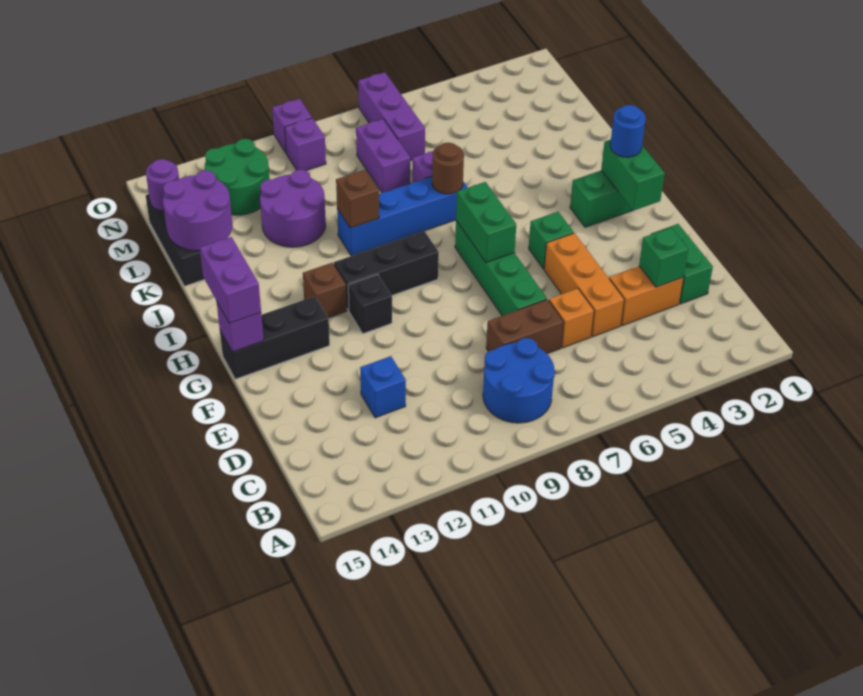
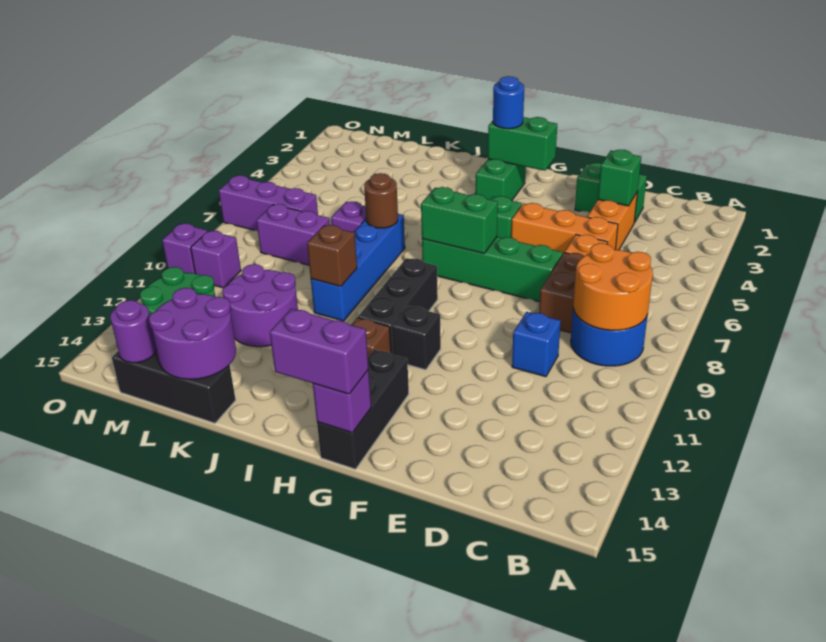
none -> orange round brick B8:C9 level 2
blue brick D12 level 1 -> blue brick D10 level 1

